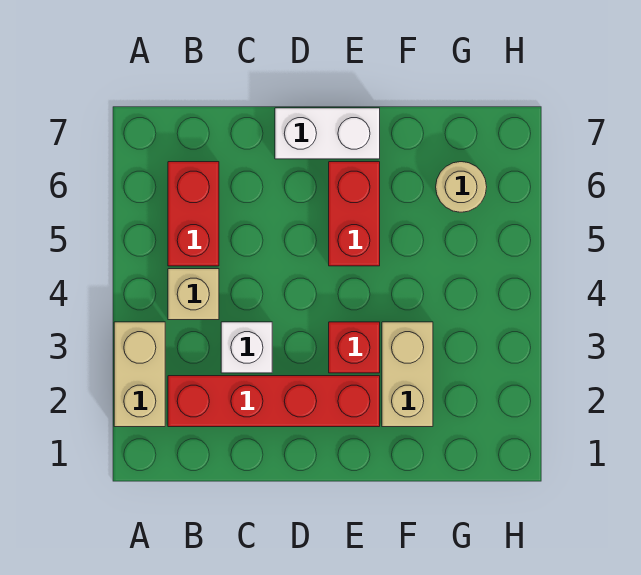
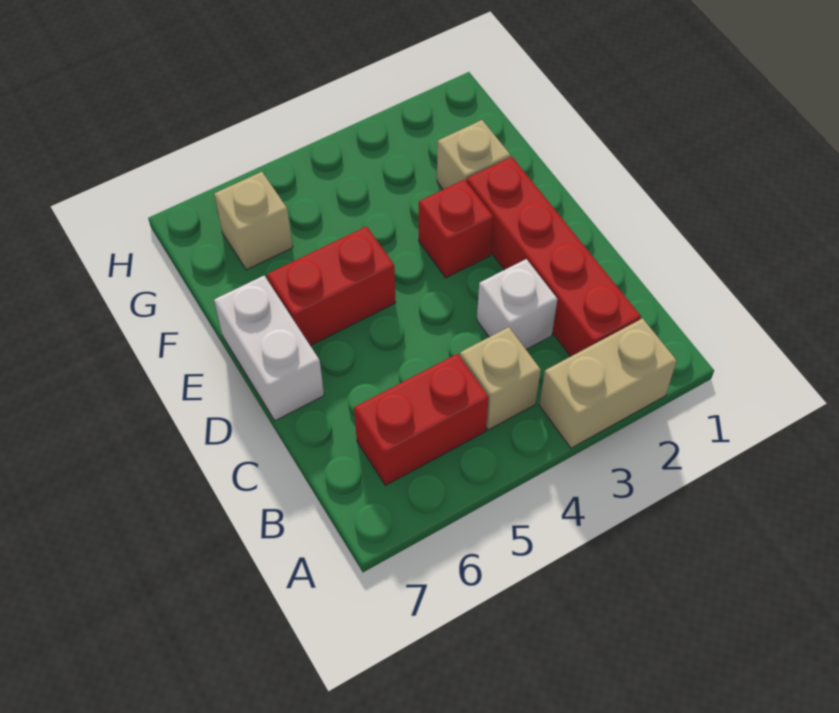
tan brick F2:F3 level 1 -> tan brick F2 level 1
tan round brick G6 level 1 -> tan brick G6 level 1

